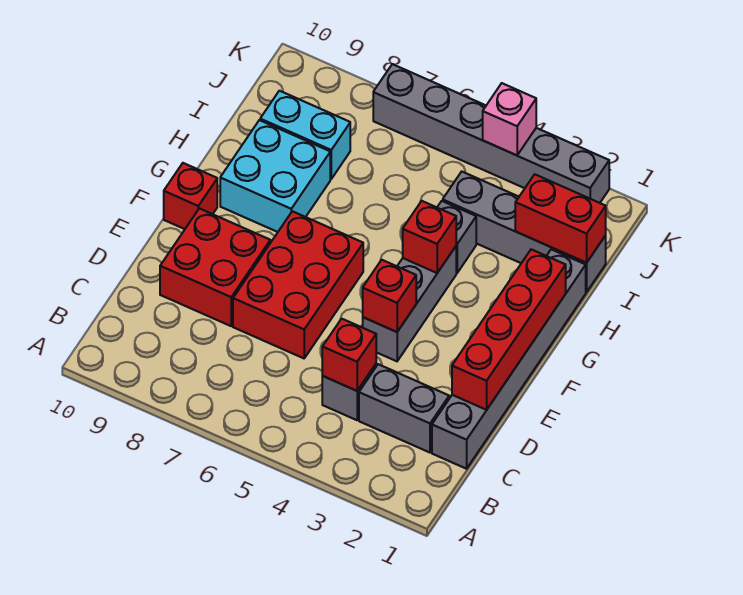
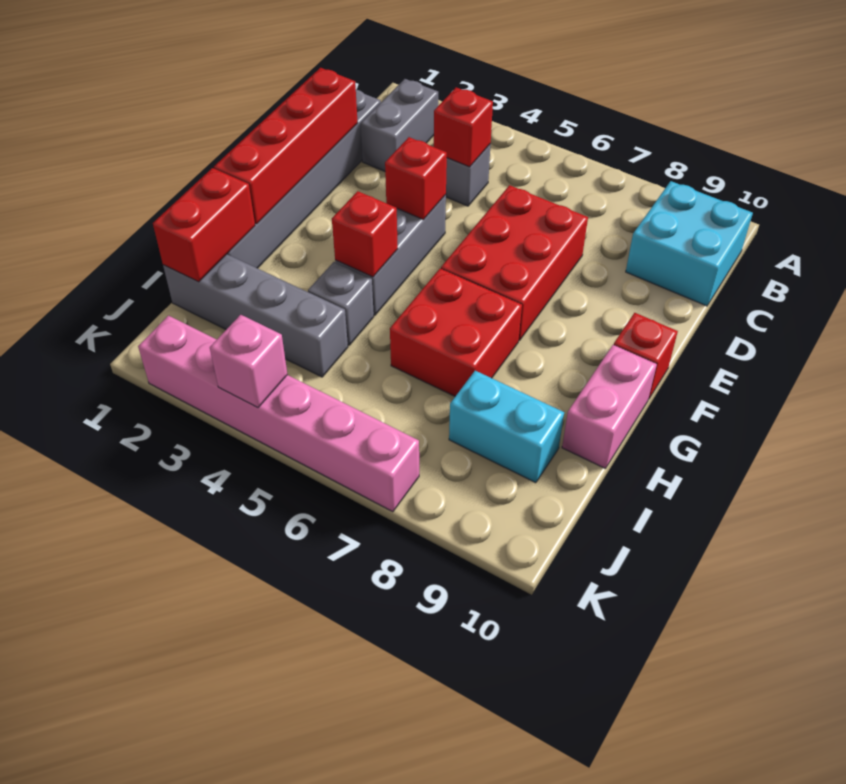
grey brick C2:C3 level 1 -> grey brick B2:C2 level 1
red brick D8:E9 level 1 -> red brick G6:H7 level 1
cyan brick G8:H9 level 1 -> cyan brick B9:C10 level 1
none -> pink brick G10:H10 level 1
red brick I1:I2 level 2 -> red brick H1:I1 level 2
grey brick K2:K7 level 1 -> pink brick K2:K7 level 1

